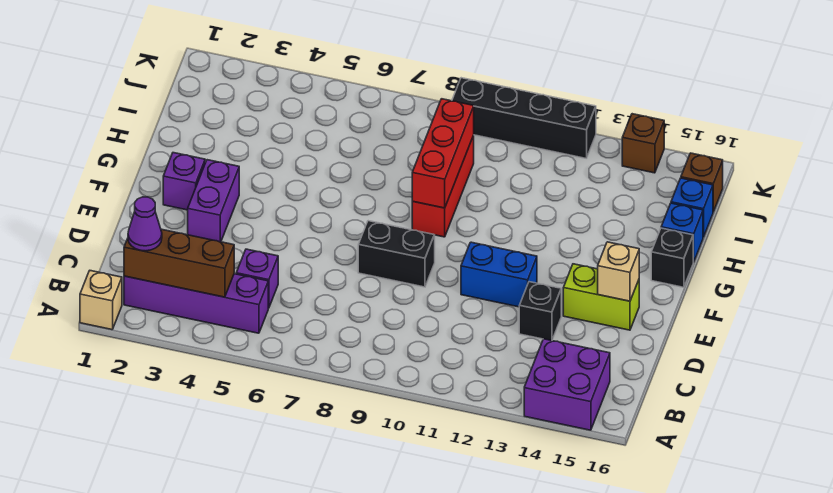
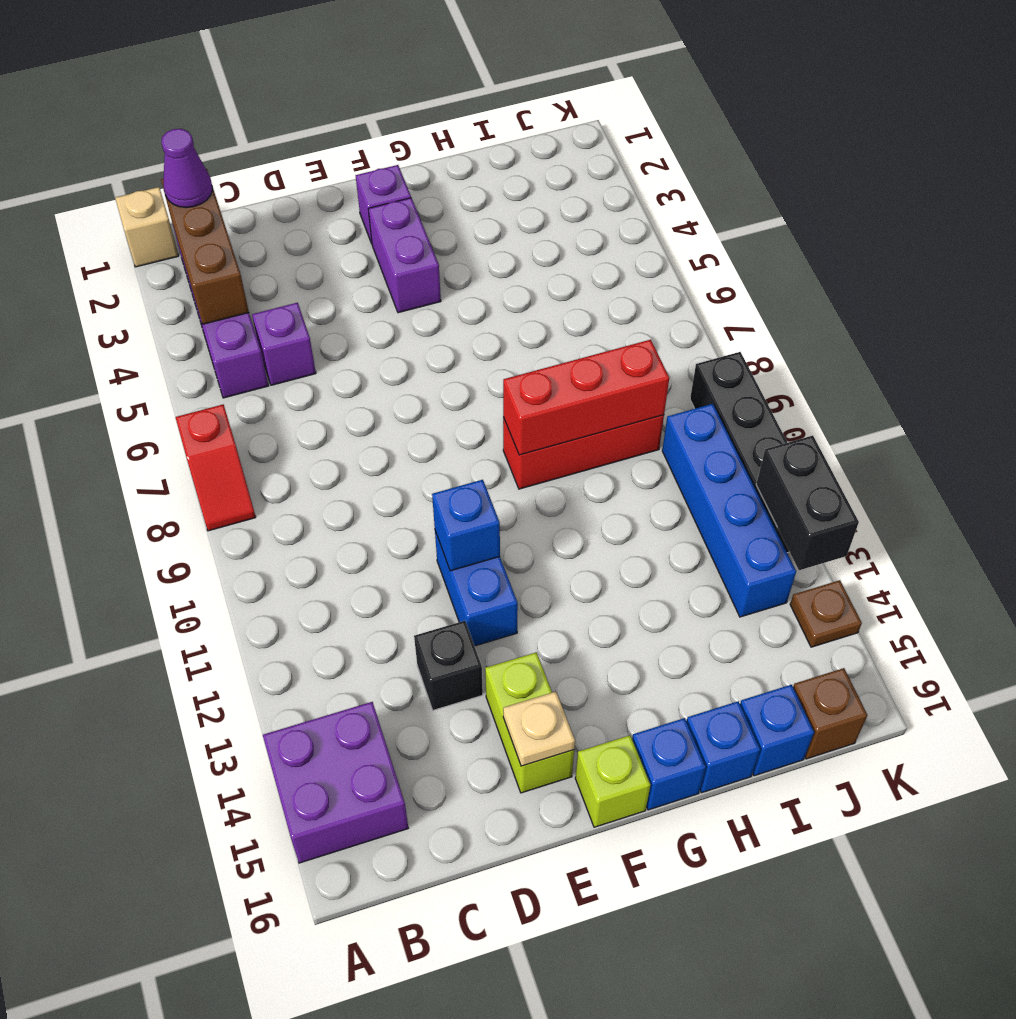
none -> red slope A7:A8 level 1 top 7
purple brick E3:F3 level 1 -> purple brick F3:F4 level 1
black brick E8:E9 level 1 -> black brick K12:K13 level 2
none -> blue brick E11 level 2
tan brick E15 level 2 -> tan plate E15 level 2
none -> lime brick F16 level 1
black brick G16 level 1 -> blue brick G16 level 1
none -> blue brick J10:J13 level 1
brown brick K14 level 1 -> brown plate K14 level 1

